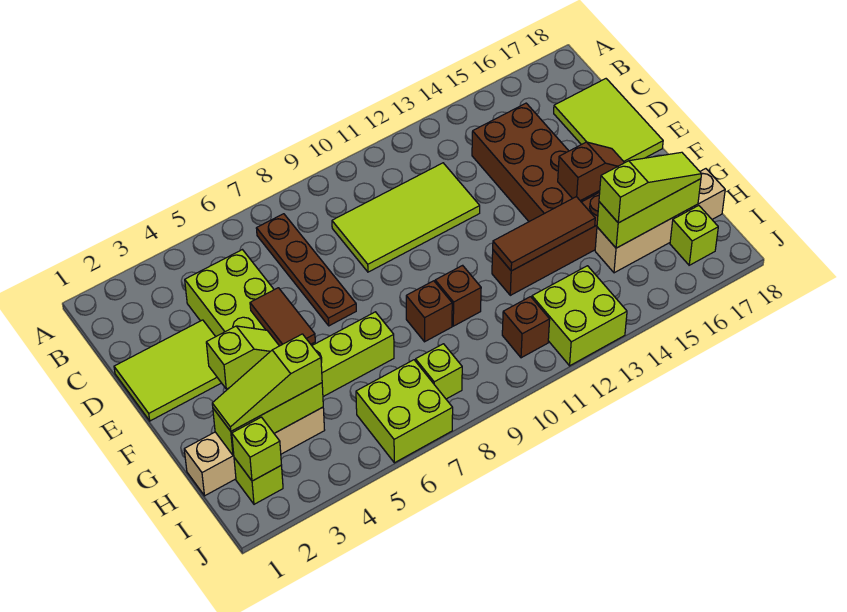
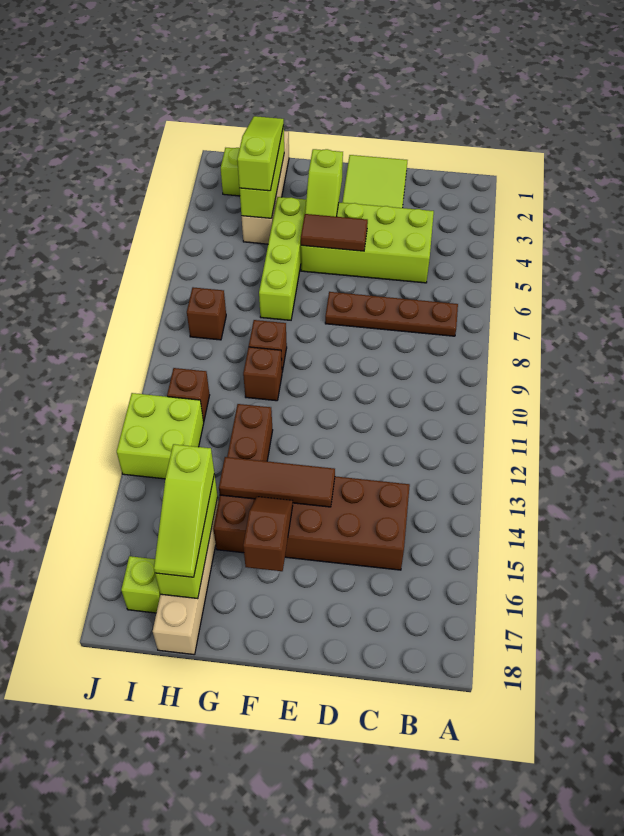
lime tile C9:D12 level 1 -> none
lime tile C17:E18 level 1 -> none
brown slope F15:F16 level 2 top 15 -> brown slope F15:F16 level 2 top 16
brown tile G12:G14 level 2 -> brown tile E14:G14 level 2
lime brick I2 level 2 -> none
lime brick I6:J7 level 1 -> none
lime brick I8 level 1 -> brown brick I8 level 1

